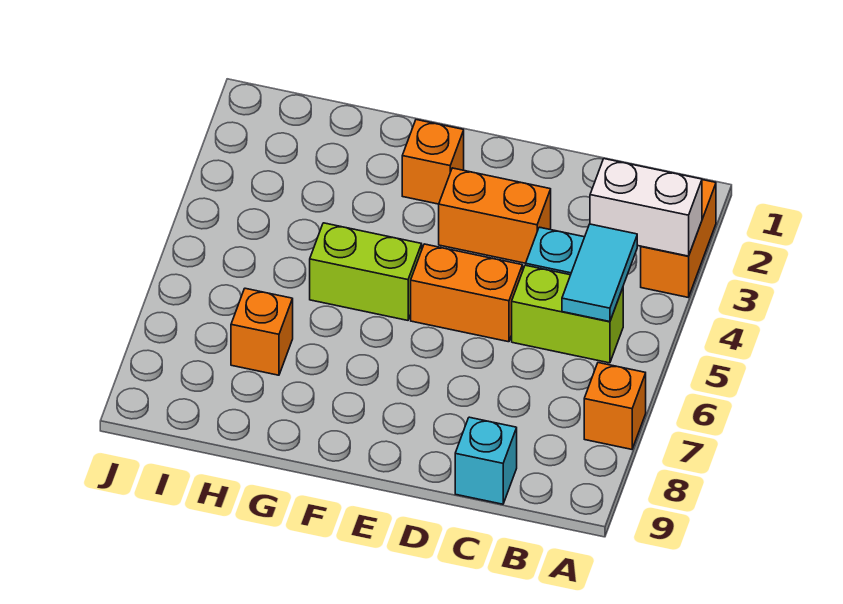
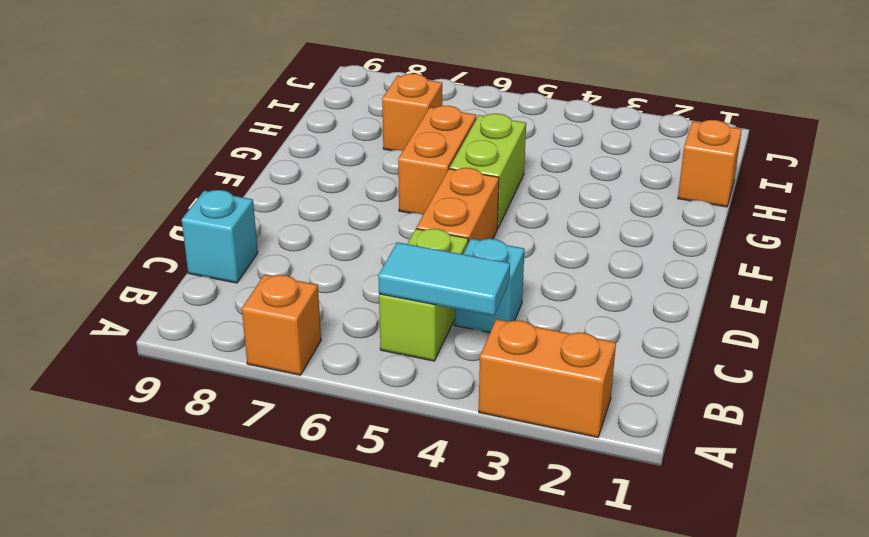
white brick A3:B3 level 2 -> none
orange brick D3:E3 level 1 -> orange brick F6:G6 level 1
orange brick F2 level 1 -> orange brick H1 level 1

